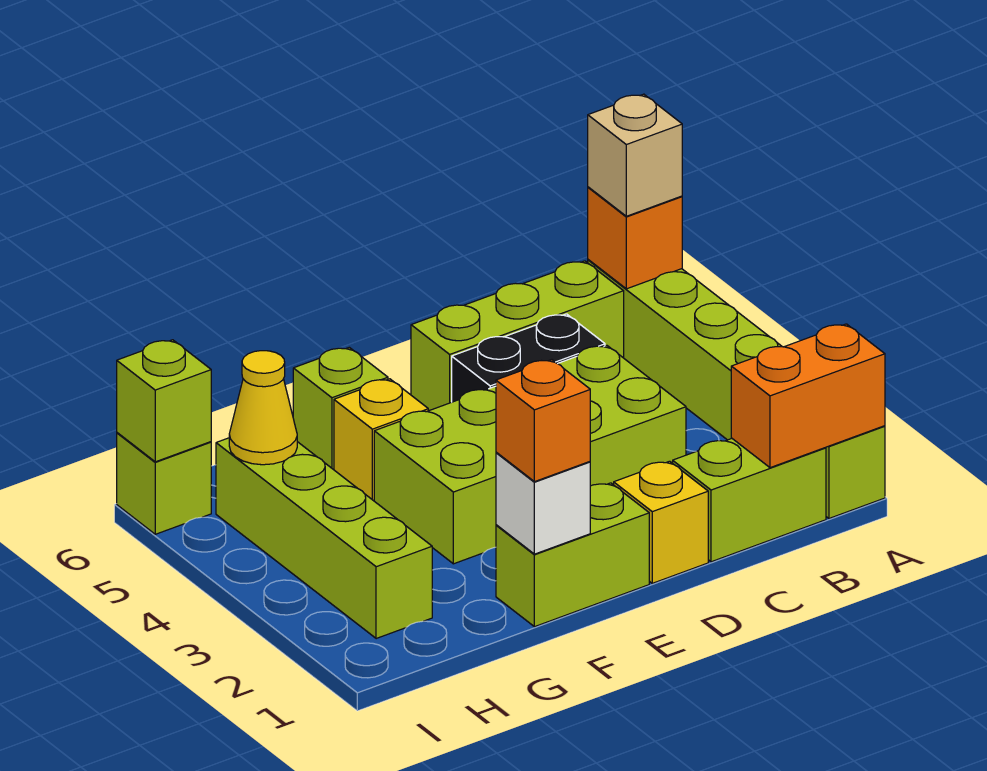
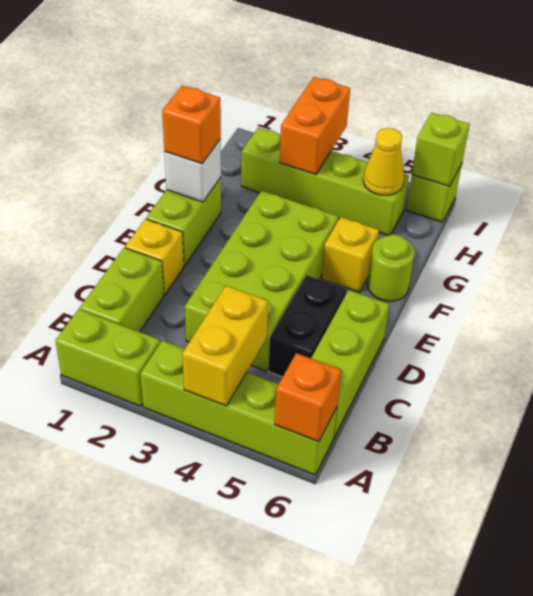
orange brick A1:B1 level 2 -> orange brick H3:I3 level 2
none -> yellow brick A4:B4 level 2
tan brick A6 level 3 -> none
lime brick F6 level 1 -> lime round brick F6 level 1

